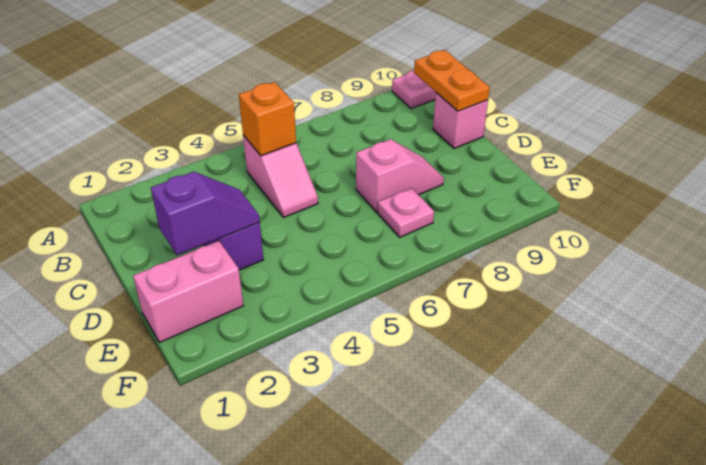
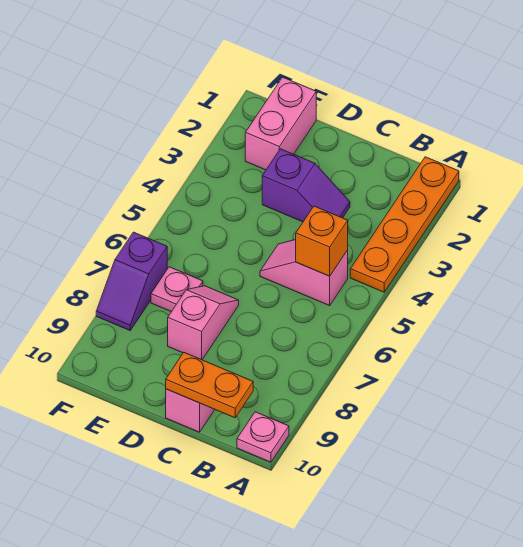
none -> orange plate A1:A4 level 1
purple slope D2:D3 level 2 top 2 -> purple slope F7:F8 level 1 top 7
pink slope D7:D8 level 1 top 7 -> pink slope D7:D8 level 1 top 8

